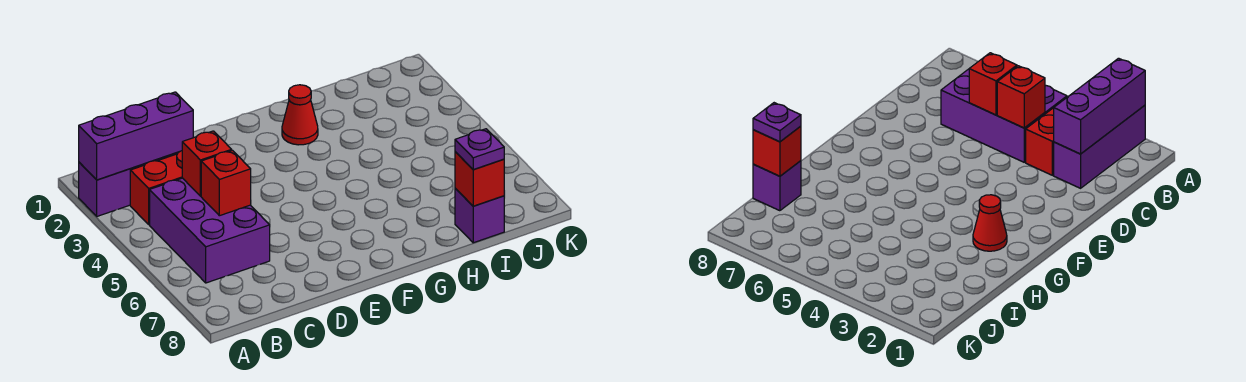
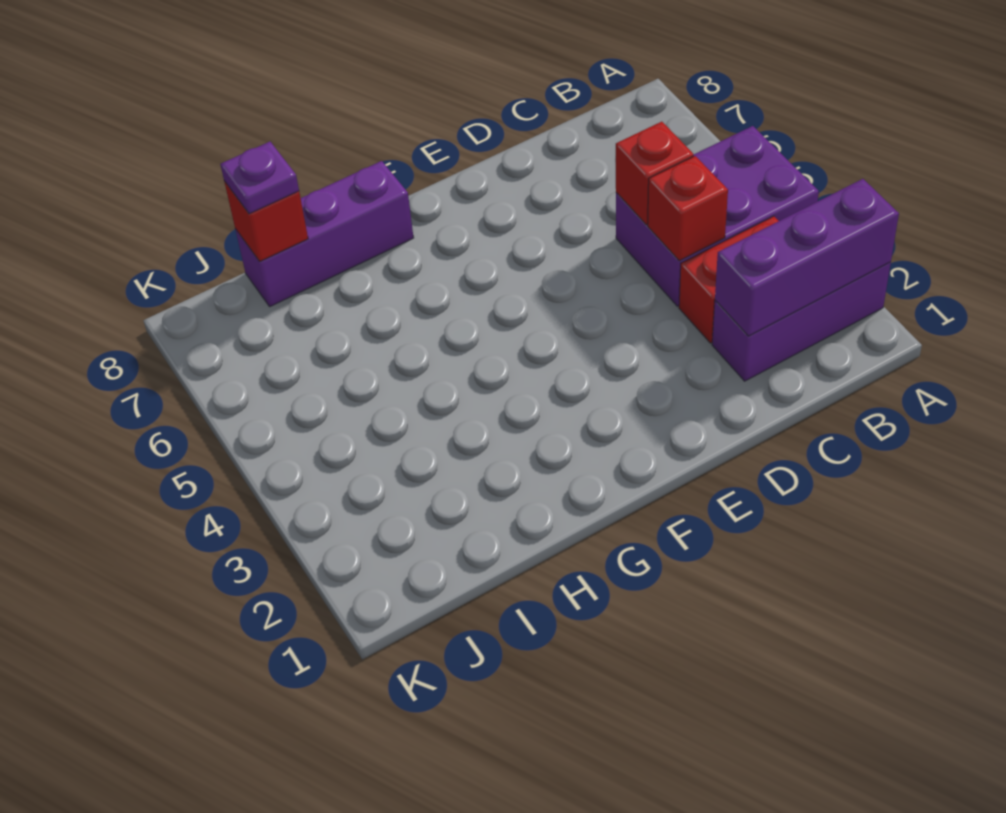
purple brick B4:C6 level 1 -> purple brick A4:C5 level 1
red cone G2 level 1 -> none
purple brick I8 level 1 -> purple brick G8:I8 level 1

